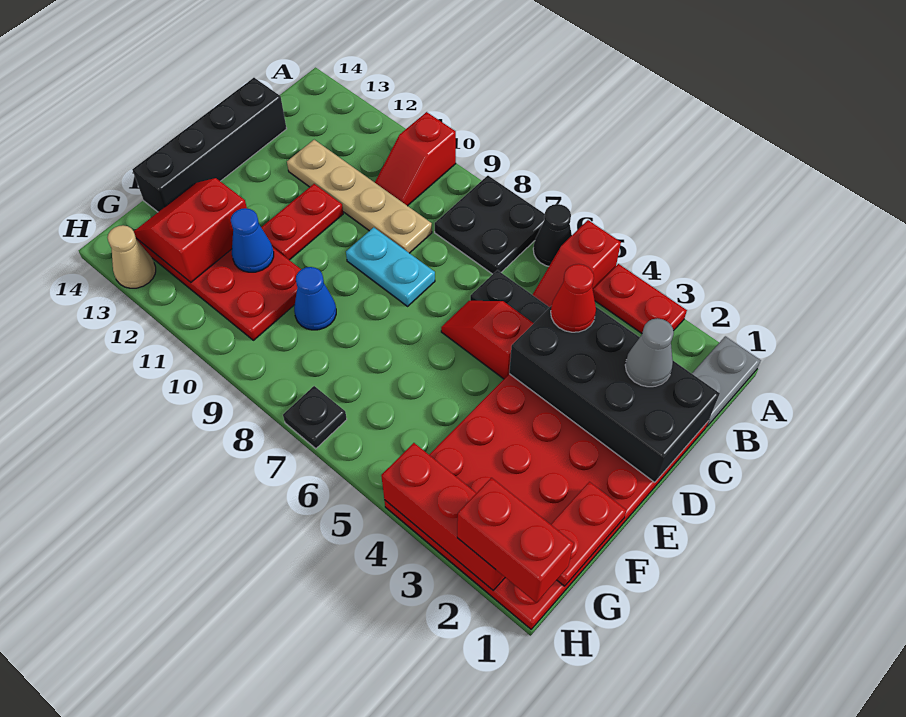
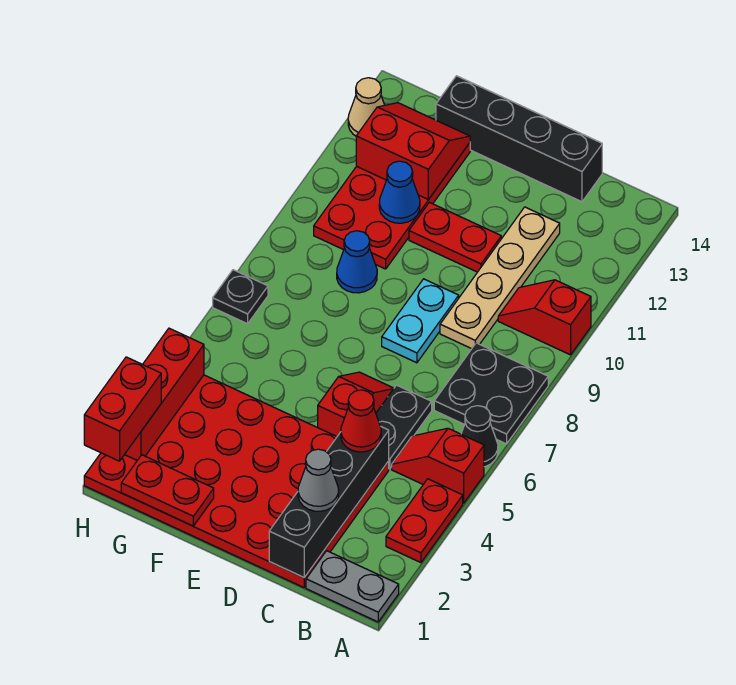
black brick C1:D4 level 2 -> black brick C1:C4 level 2

